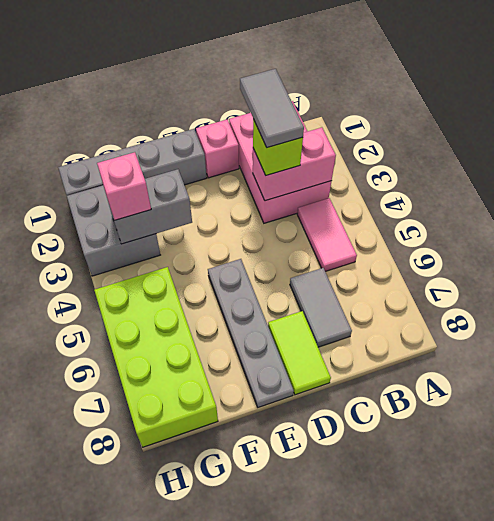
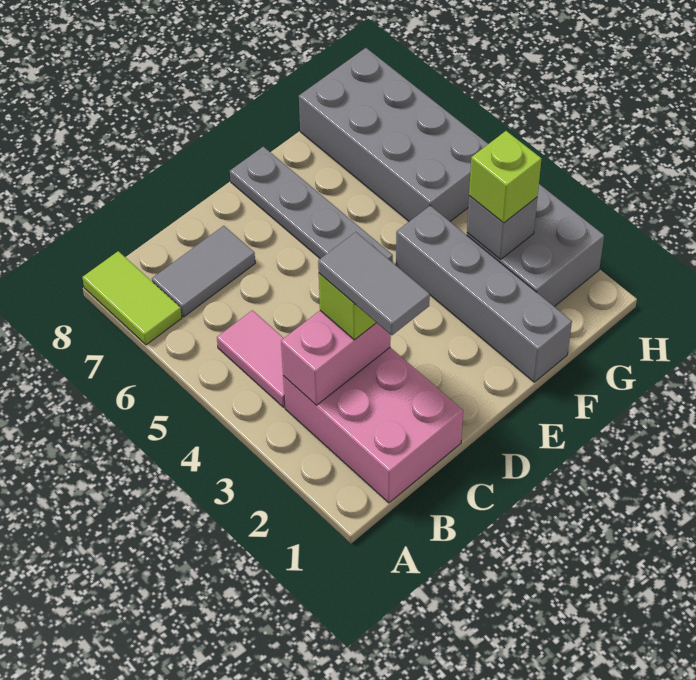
grey tile C6:C7 level 1 -> grey tile B7:C7 level 1
pink brick D1 level 1 -> none
lime tile D7:D8 level 1 -> lime tile A7:A8 level 1
grey brick E1:H1 level 1 -> grey brick F1:F4 level 1
grey brick F3:G3 level 2 -> grey brick G3 level 2
pink brick G3 level 3 -> lime brick G3 level 3
lime brick G5:H8 level 1 -> grey brick G5:H8 level 1

